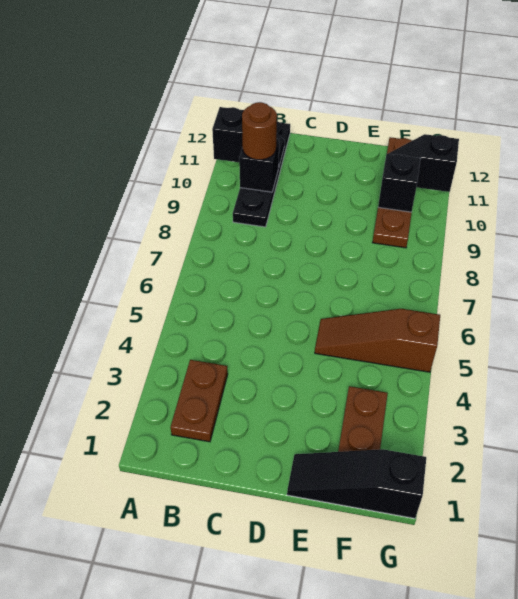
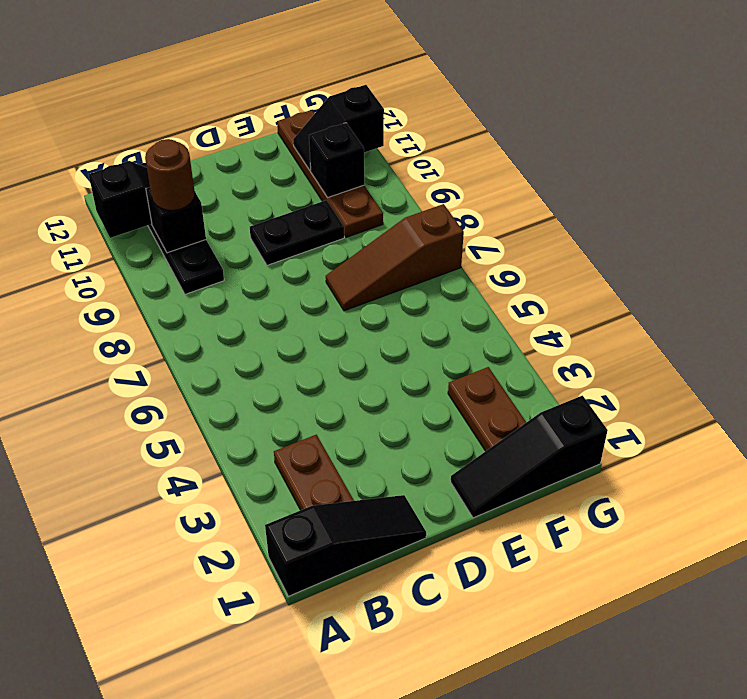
none -> black slope A1:C1 level 1 top A
none -> black plate D9:E9 level 1
brown slope E5:G5 level 1 top G -> brown slope E7:G7 level 1 top G

